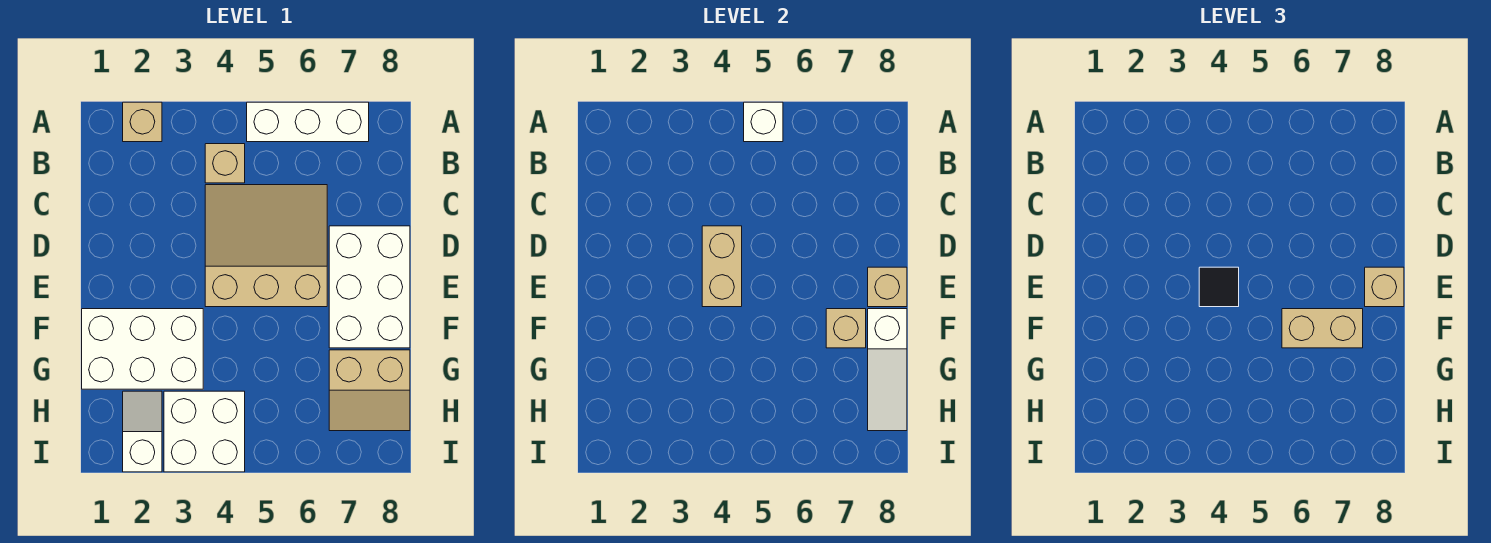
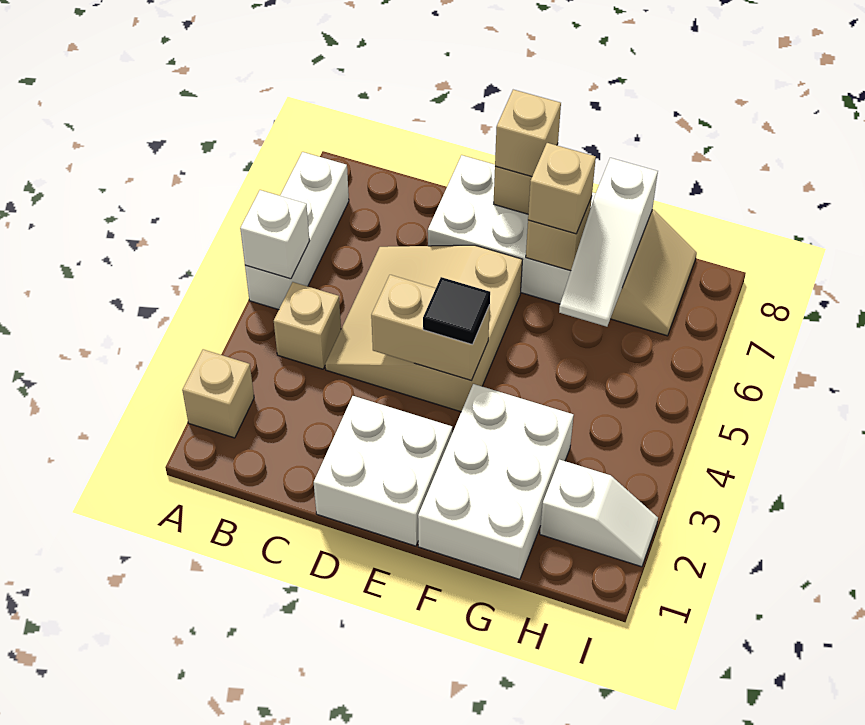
tan brick F6:F7 level 3 -> tan brick F7 level 3
white slope F8:H8 level 2 top F -> white slope G6:G8 level 2 top 8
white slope H2:I2 level 1 top I -> white slope H2:I2 level 1 top H
white brick H3:I4 level 1 -> white brick D1:E2 level 1

